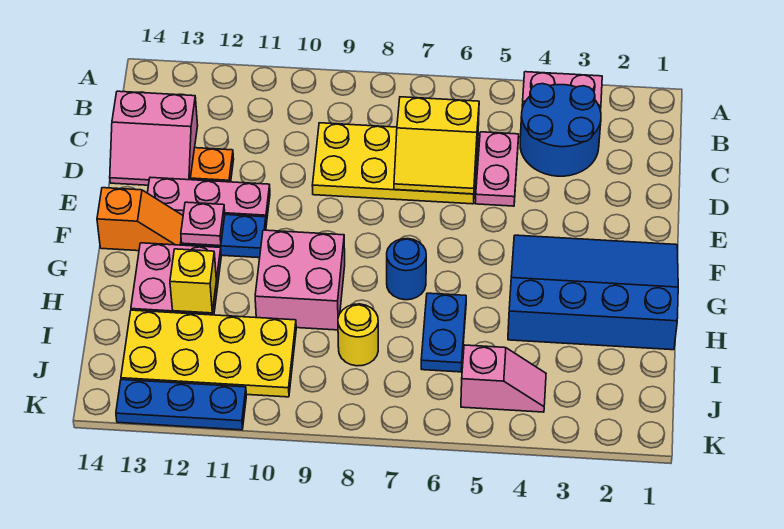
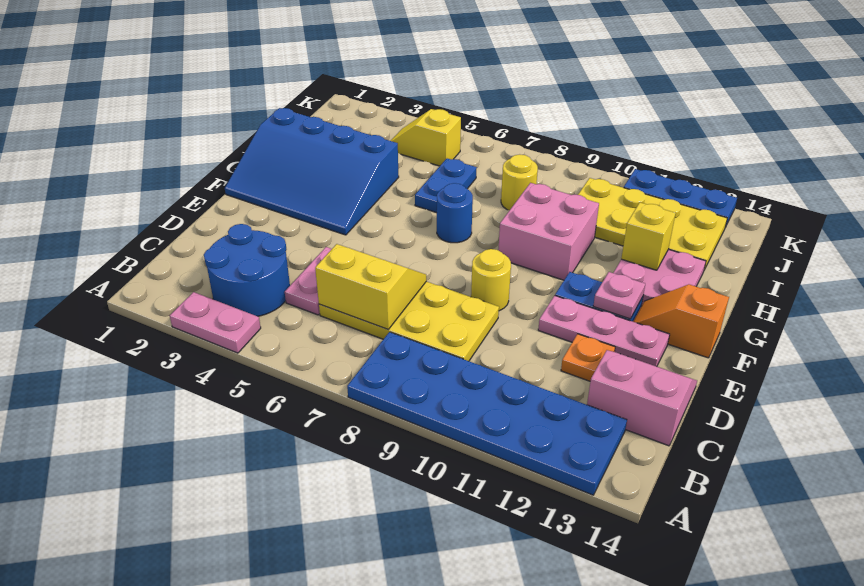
none -> blue plate A8:B13 level 1
none -> yellow round brick E9 level 1
pink slope J4:J5 level 1 top 5 -> yellow slope J4:J5 level 1 top 5

